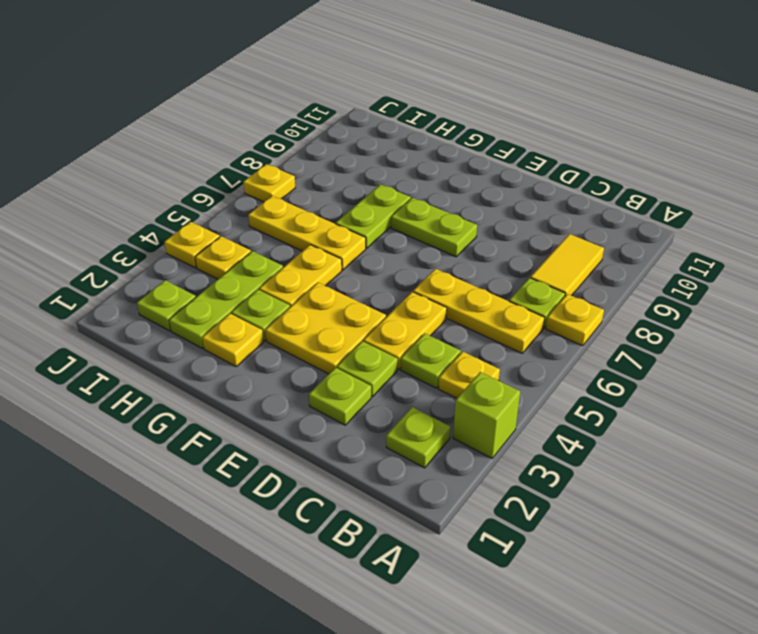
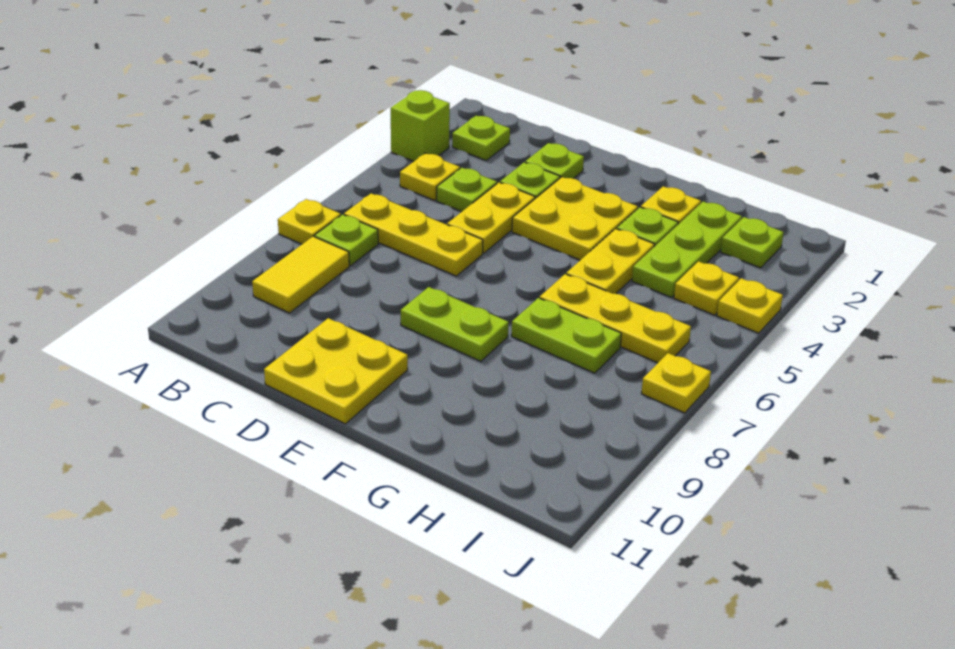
none -> yellow plate D10:E11 level 1
lime plate G7:G8 level 1 -> lime plate G7:H7 level 1

